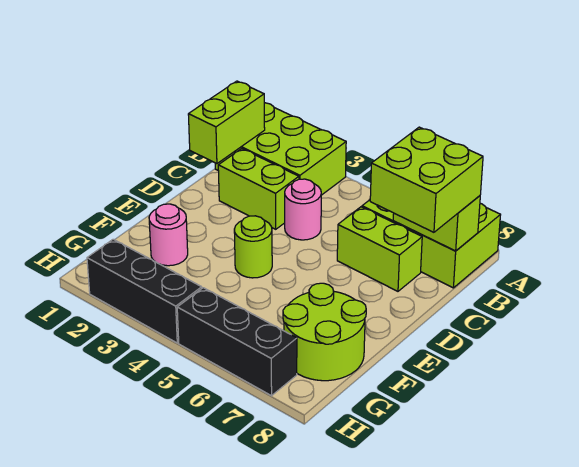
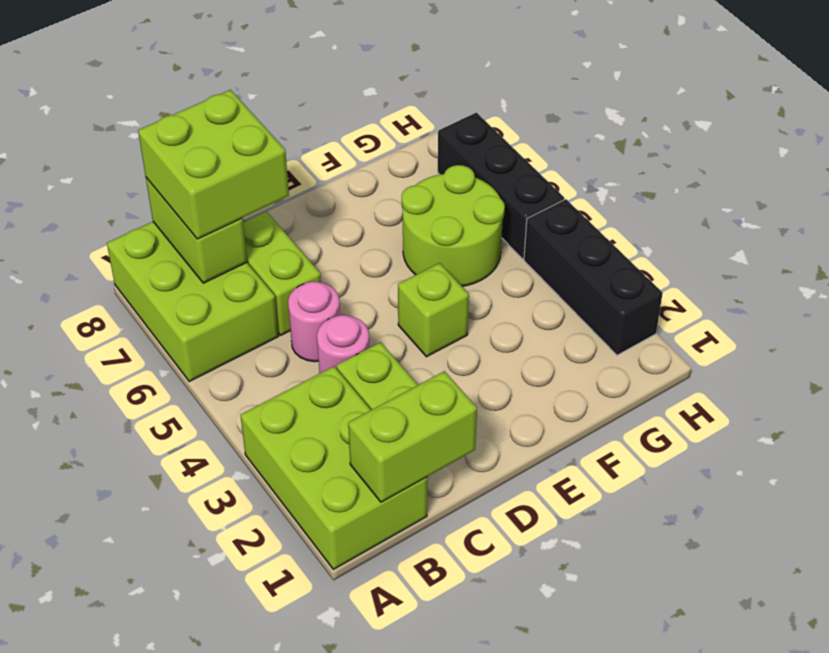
lime round brick E4 level 1 -> lime brick E4 level 1
pink round brick F2 level 1 -> pink round brick C5 level 1
lime round brick F7:G8 level 1 -> lime round brick F5:G6 level 1

